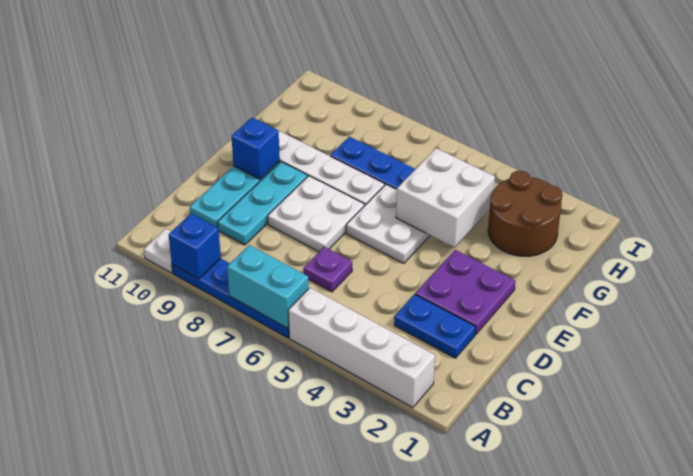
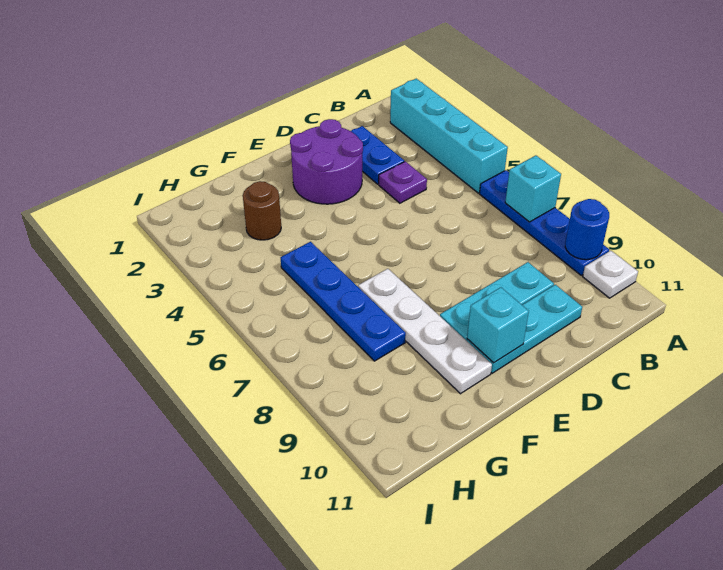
white brick A2:A5 level 1 -> cyan brick A2:A5 level 1
cyan brick A6:A7 level 2 -> cyan brick A7 level 2
blue brick A9 level 2 -> blue round brick A9 level 2
purple plate C6 level 1 -> purple plate C4 level 1
purple plate D2:E3 level 1 -> purple round brick D2:E3 level 1
white plate D7:E8 level 1 -> none
white plate E5:F6 level 1 -> none
blue brick E10 level 2 -> cyan brick E10 level 2
white brick F4:G5 level 2 -> none
brown round brick G2:H3 level 1 -> brown round brick G3 level 1

